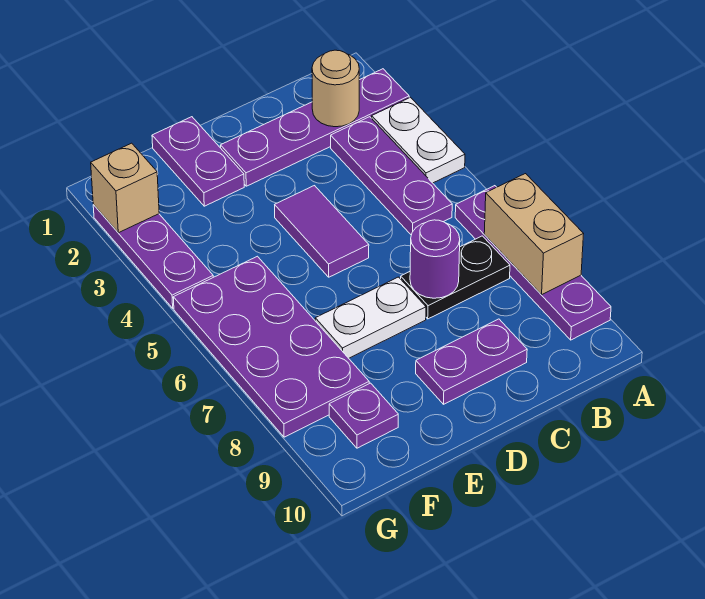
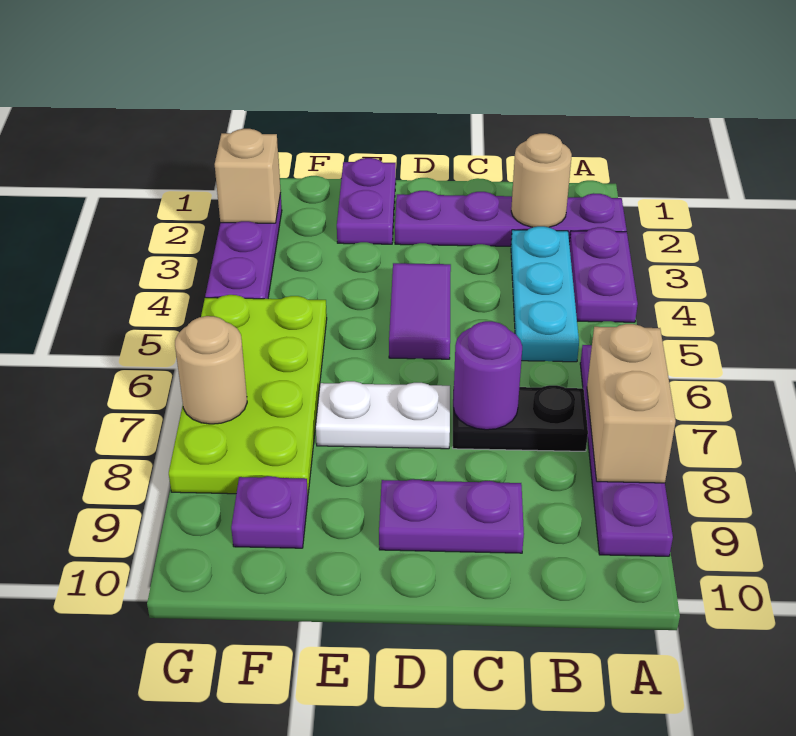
white plate A3:A4 level 1 -> purple plate A3:A4 level 1
purple plate B3:B5 level 1 -> cyan plate B3:B5 level 1
purple plate F5:G8 level 1 -> lime plate F5:G8 level 1
none -> tan round brick G7 level 2

